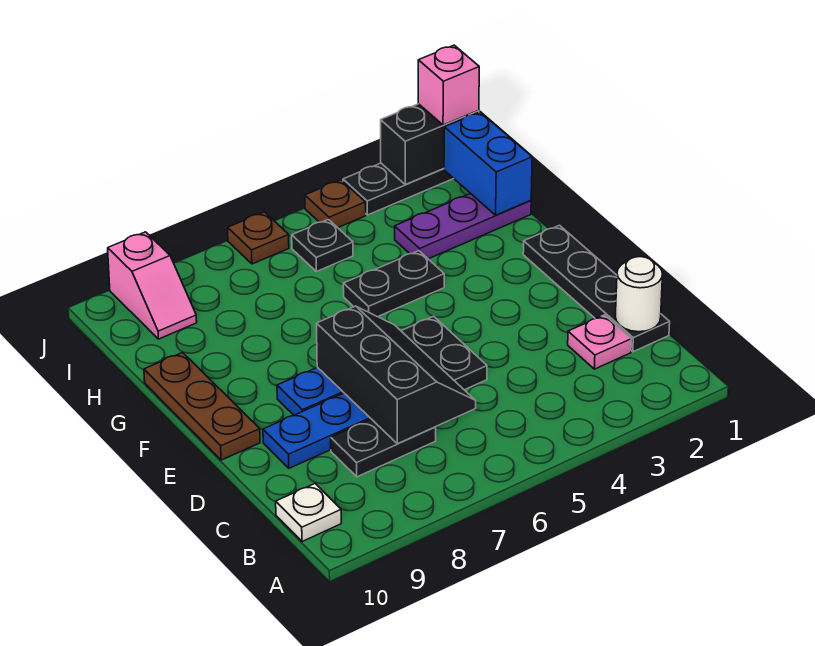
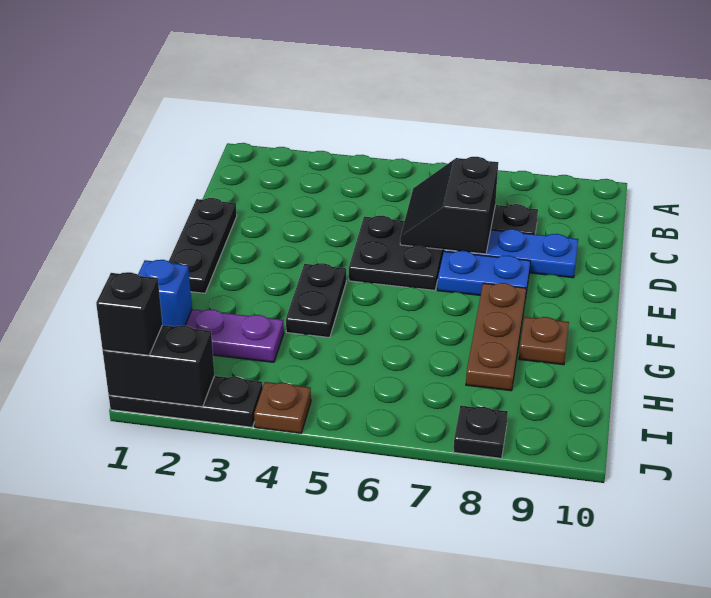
white plate B10 level 1 -> none
black plate C1:F1 level 1 -> black plate D1:F1 level 1
white round brick C1 level 2 -> none
pink plate C2 level 1 -> none
black slope C6:E7 level 2 top 7 -> black slope C6:D7 level 2 top 7
brown plate E10:G10 level 1 -> brown plate F8:H8 level 1
black plate G4:G5 level 1 -> black plate F4:G4 level 1
blue brick H1:I1 level 2 -> blue brick H1 level 2
black plate I5 level 1 -> black plate J8 level 1
pink slope I9:J9 level 1 top J -> none
pink brick J1 level 3 -> black brick J1 level 3
brown plate J6 level 1 -> brown plate G9 level 1

